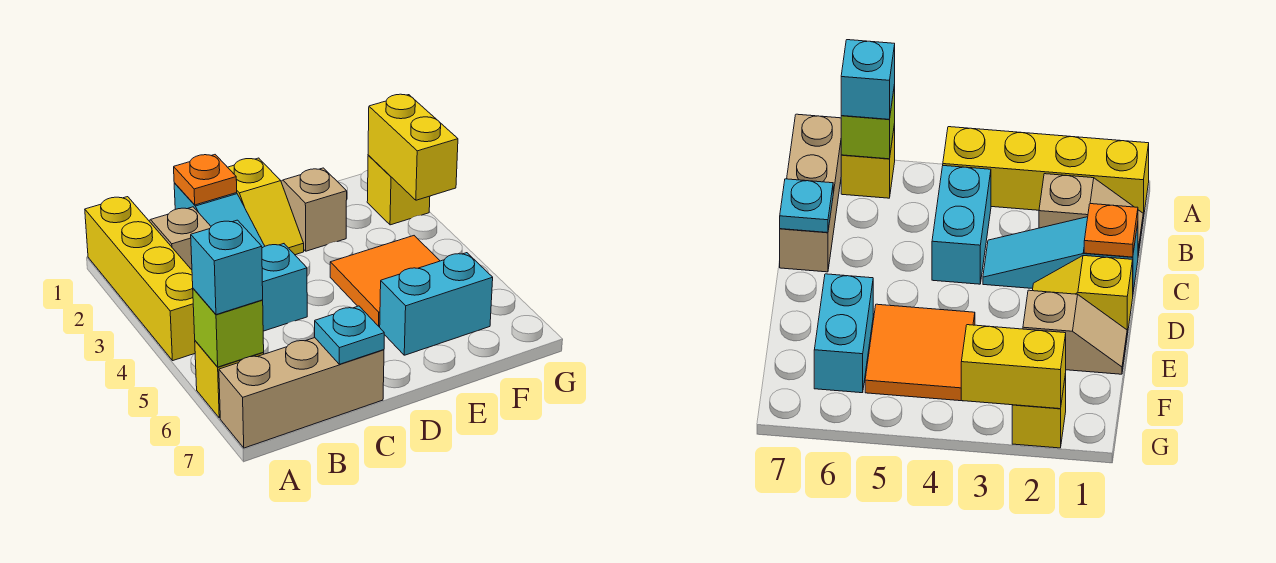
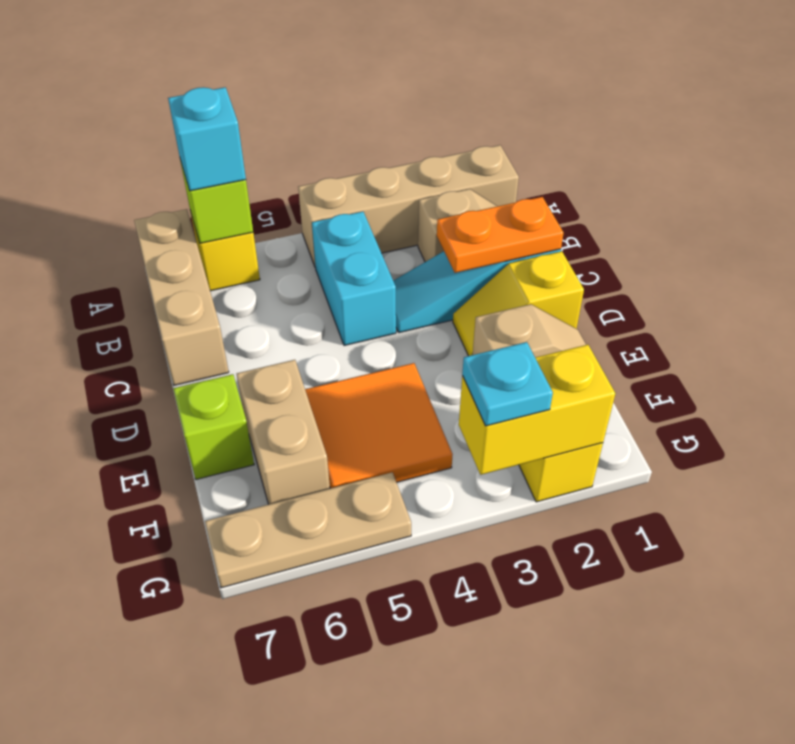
yellow brick A1:A4 level 1 -> tan brick A1:A4 level 1
orange plate C1 level 2 -> orange plate C1:C2 level 2
cyan plate C7 level 2 -> cyan plate G3 level 3
cyan brick E6:F6 level 1 -> tan brick E6:F6 level 1
none -> lime brick E7 level 1
none -> tan plate G5:G7 level 1

